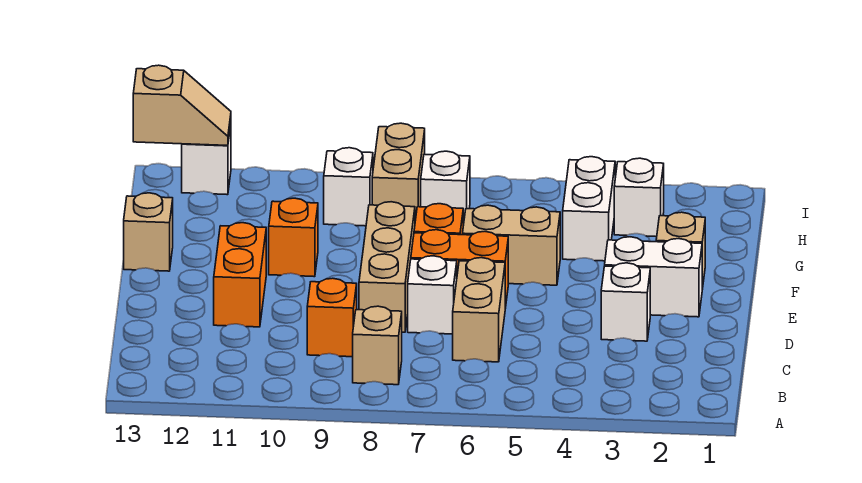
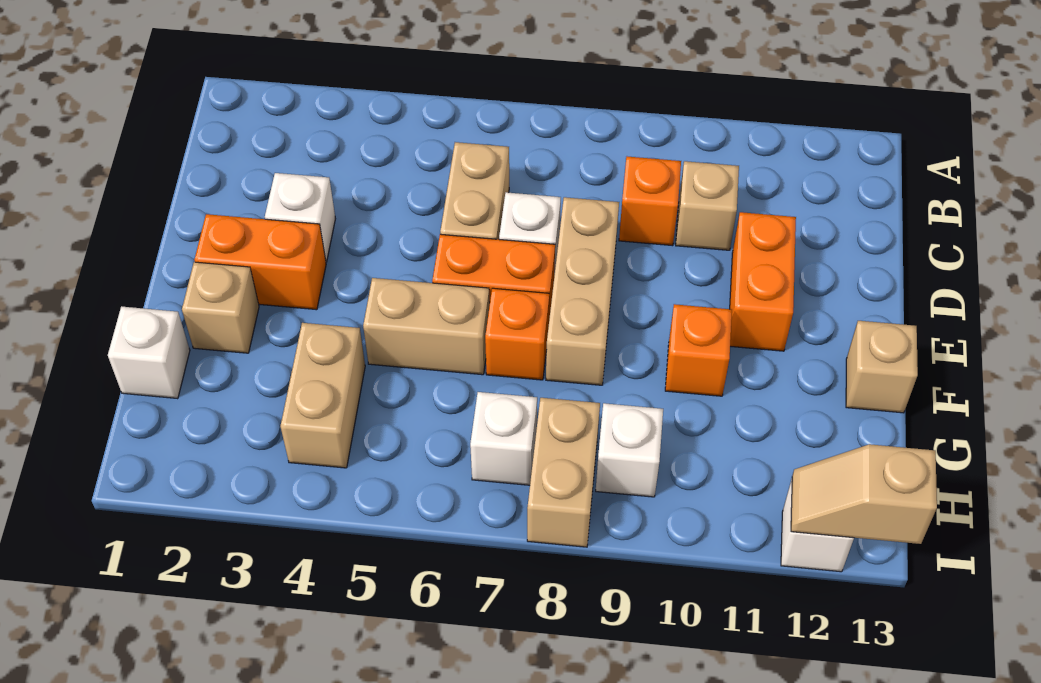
tan brick B8 level 1 -> tan brick C10 level 1
white brick E2:E3 level 1 -> orange brick E2:E3 level 1
white brick G4:H4 level 1 -> tan brick G4:H4 level 1
white brick H3 level 1 -> white brick G1 level 1

